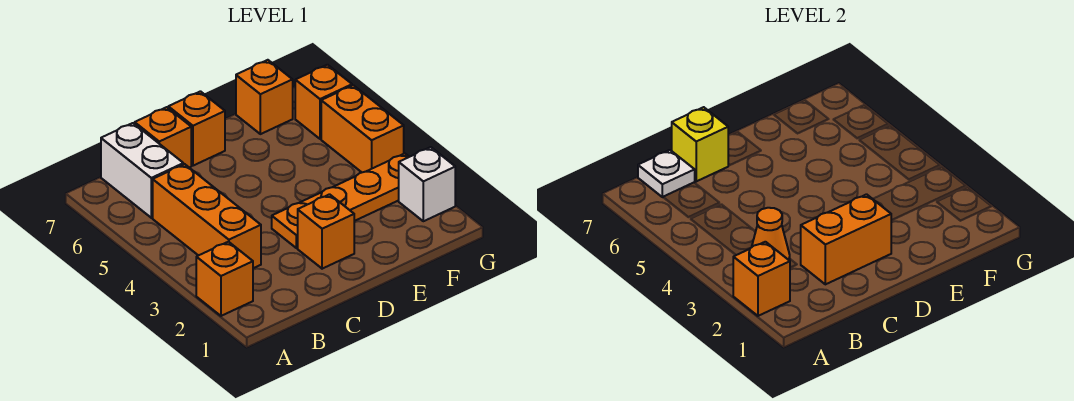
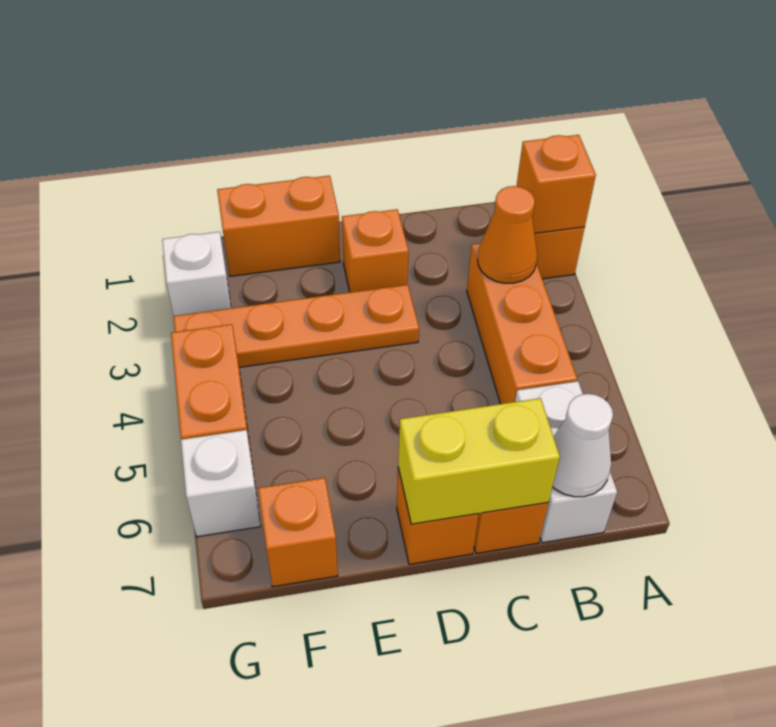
white plate B7 level 2 -> white cone B7 level 2
orange brick C2:D2 level 2 -> orange brick E1:F1 level 1
yellow brick C7 level 2 -> yellow brick C7:D7 level 2
orange brick G6 level 1 -> white brick G6 level 1

